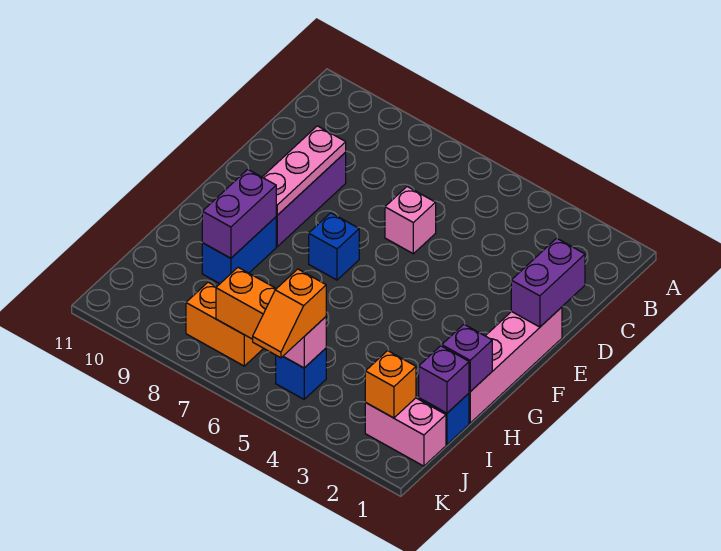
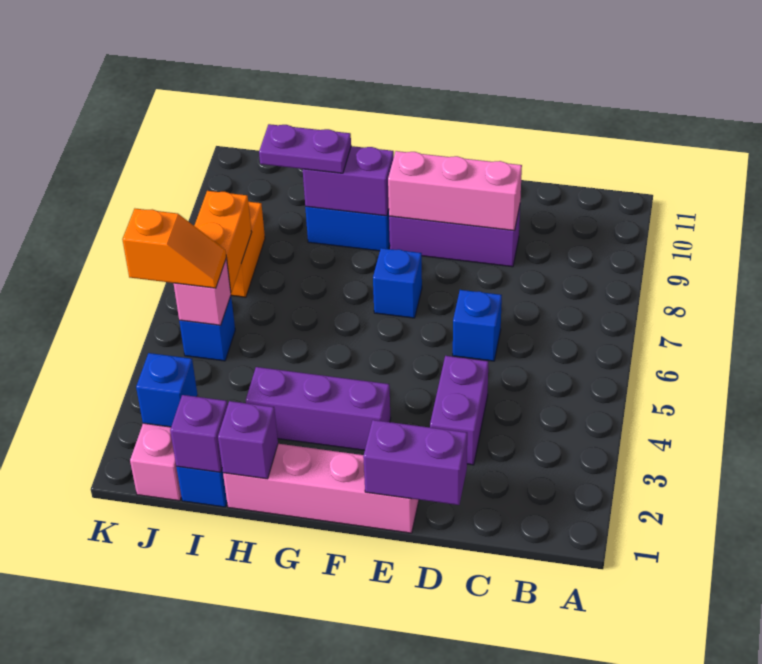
none -> purple brick D3:D4 level 1
pink brick D6 level 1 -> blue brick D6 level 1
pink plate D9:F9 level 2 -> pink brick D9:F9 level 2
none -> purple brick F3:H3 level 1
none -> purple plate H9:I9 level 3
orange brick J2 level 2 -> blue brick J2 level 2
orange slope J5:K5 level 3 top J -> orange slope J5:K5 level 3 top K

